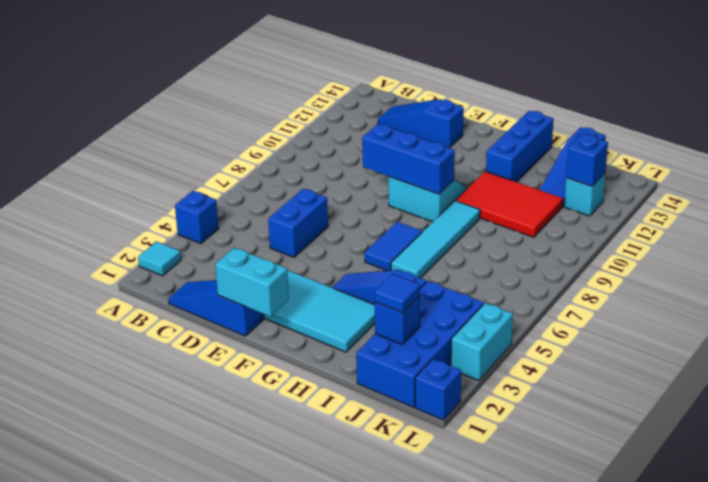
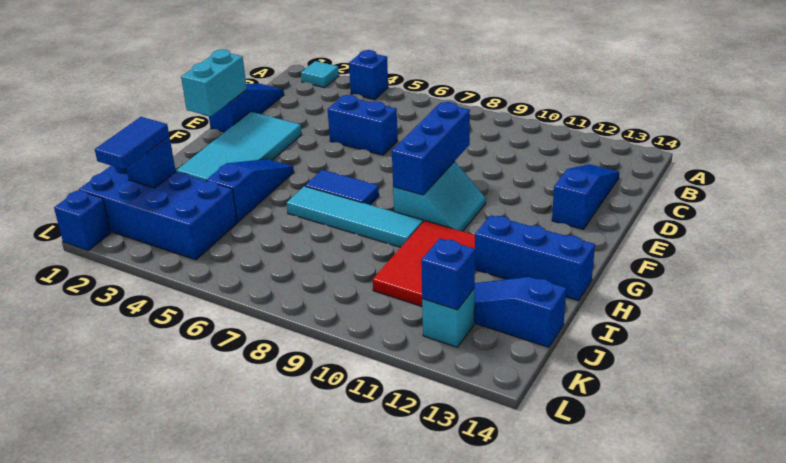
blue tile J2 level 3 -> blue tile J2:K2 level 3
cyan brick L3:L4 level 1 -> none

